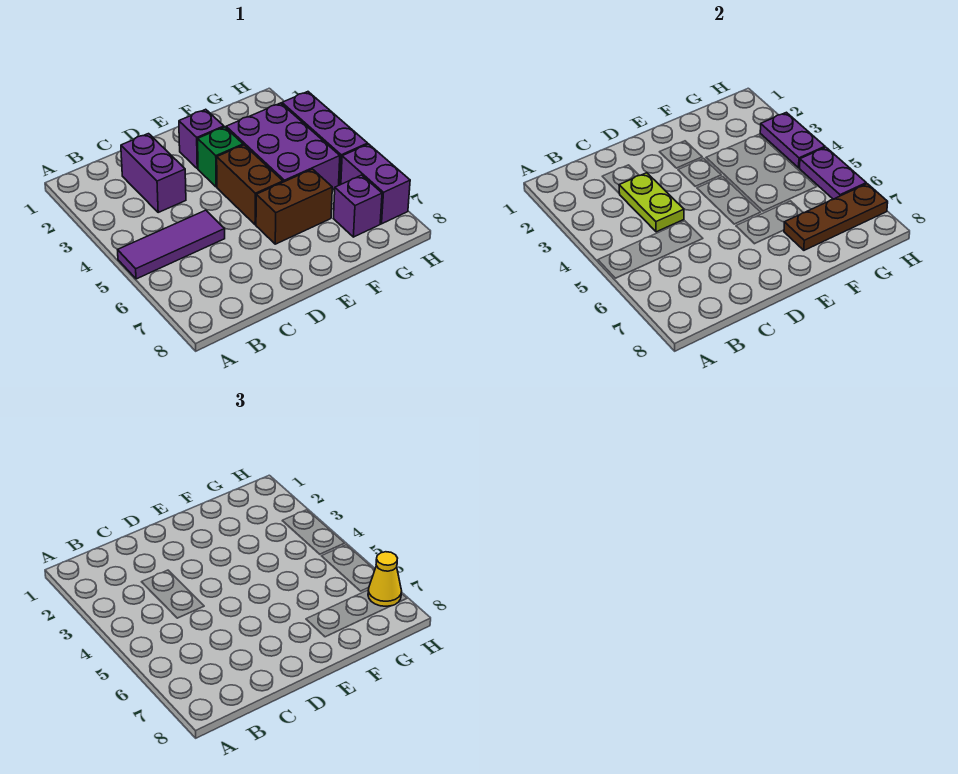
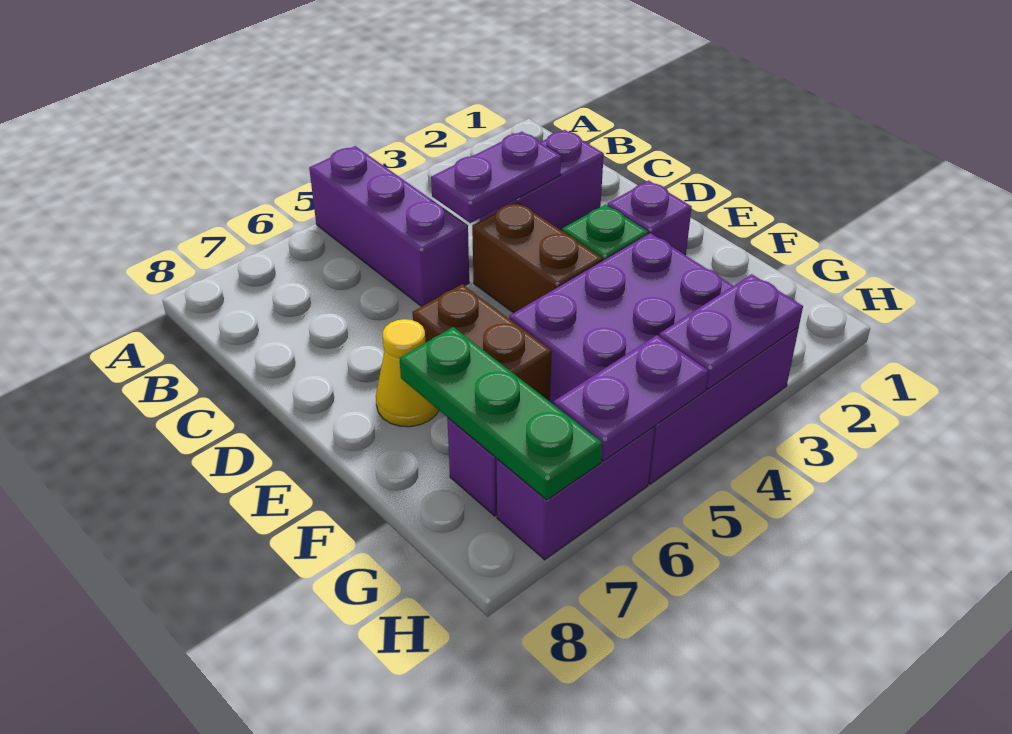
purple tile A5:C5 level 1 -> purple brick A5:C5 level 1
lime plate C3:C4 level 2 -> purple plate C3:C4 level 2
brown brick E4:E5 level 1 -> brown brick D4:E4 level 1
brown plate F7:H7 level 2 -> green plate F7:H7 level 2
yellow cone H7 level 3 -> yellow cone E7 level 1

